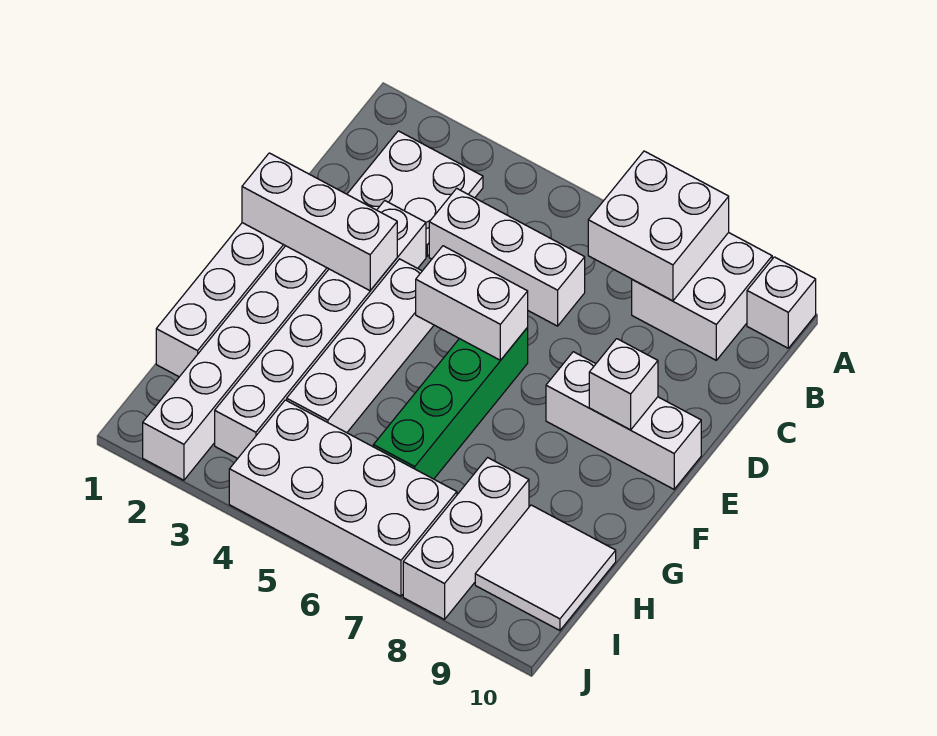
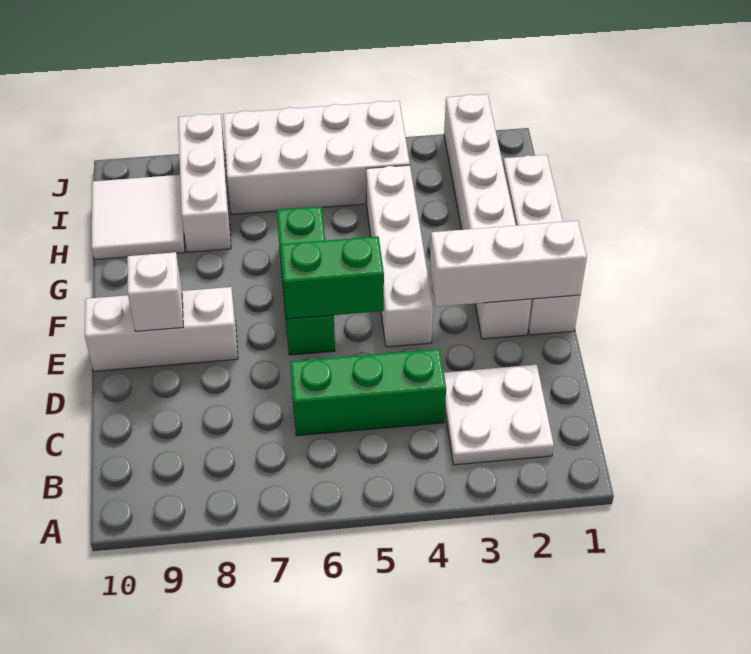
white brick A7:B8 level 2 -> none
white brick A8:B9 level 1 -> none
white brick A10 level 1 -> none
white brick C4:C6 level 1 -> green brick C4:C6 level 1
white brick D3:I3 level 1 -> none
white brick E5:E6 level 2 -> green brick E5:E6 level 2
green brick E6:H6 level 1 -> green brick E6:G6 level 1

